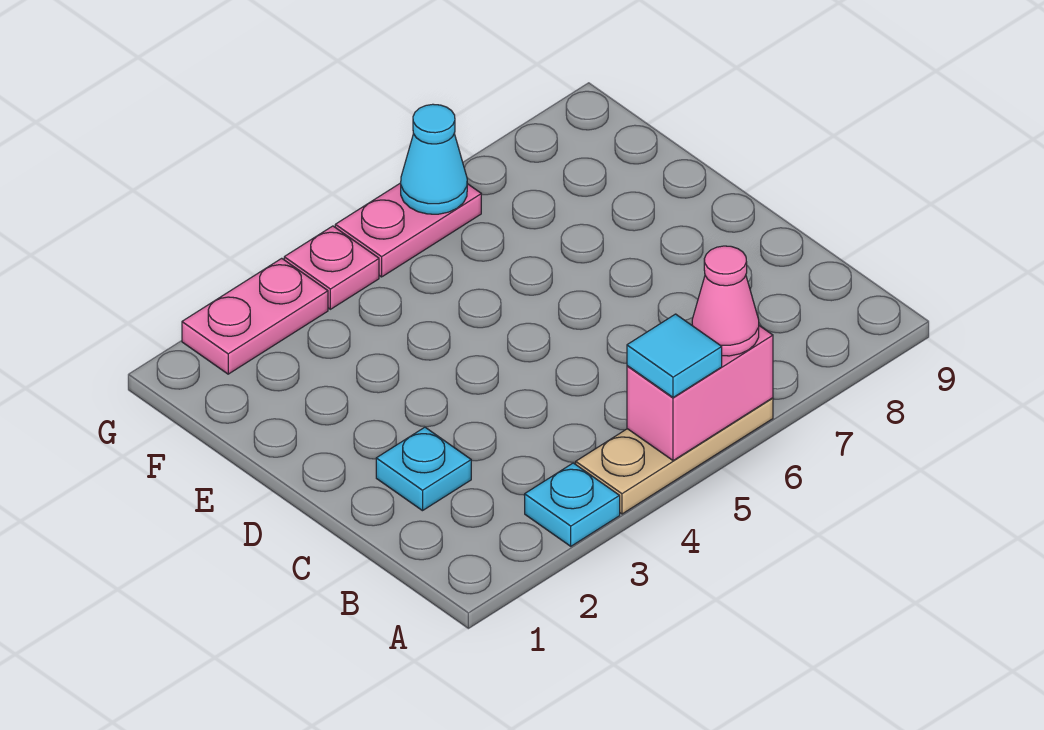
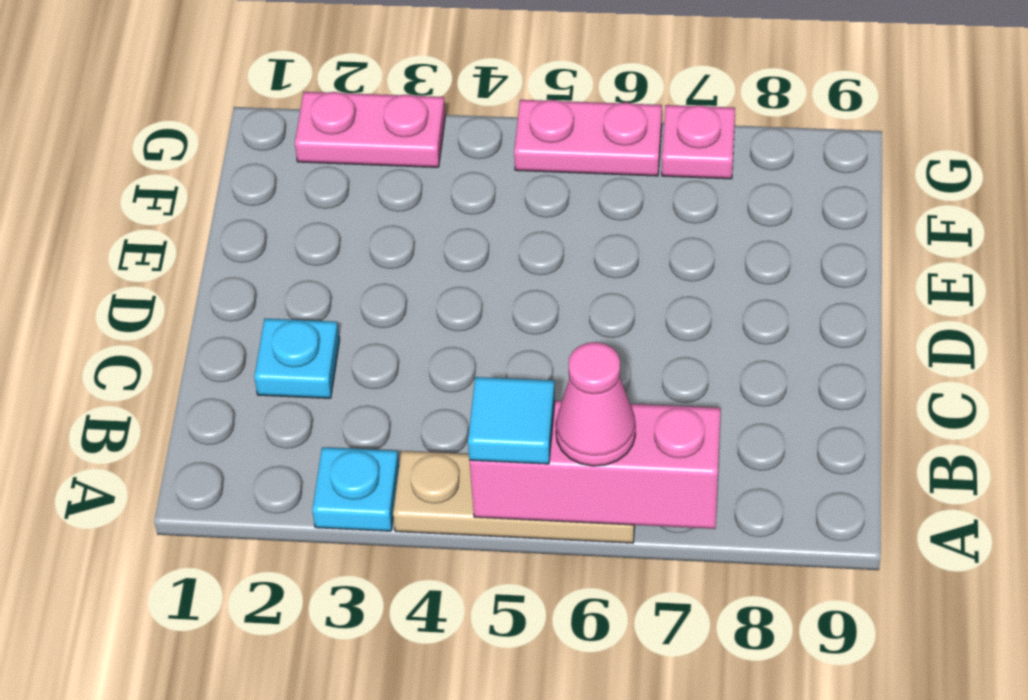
pink brick A5:A6 level 2 -> pink brick A5:A7 level 2
pink plate G4 level 1 -> pink plate G7 level 1
cyan cone G6 level 2 -> none

